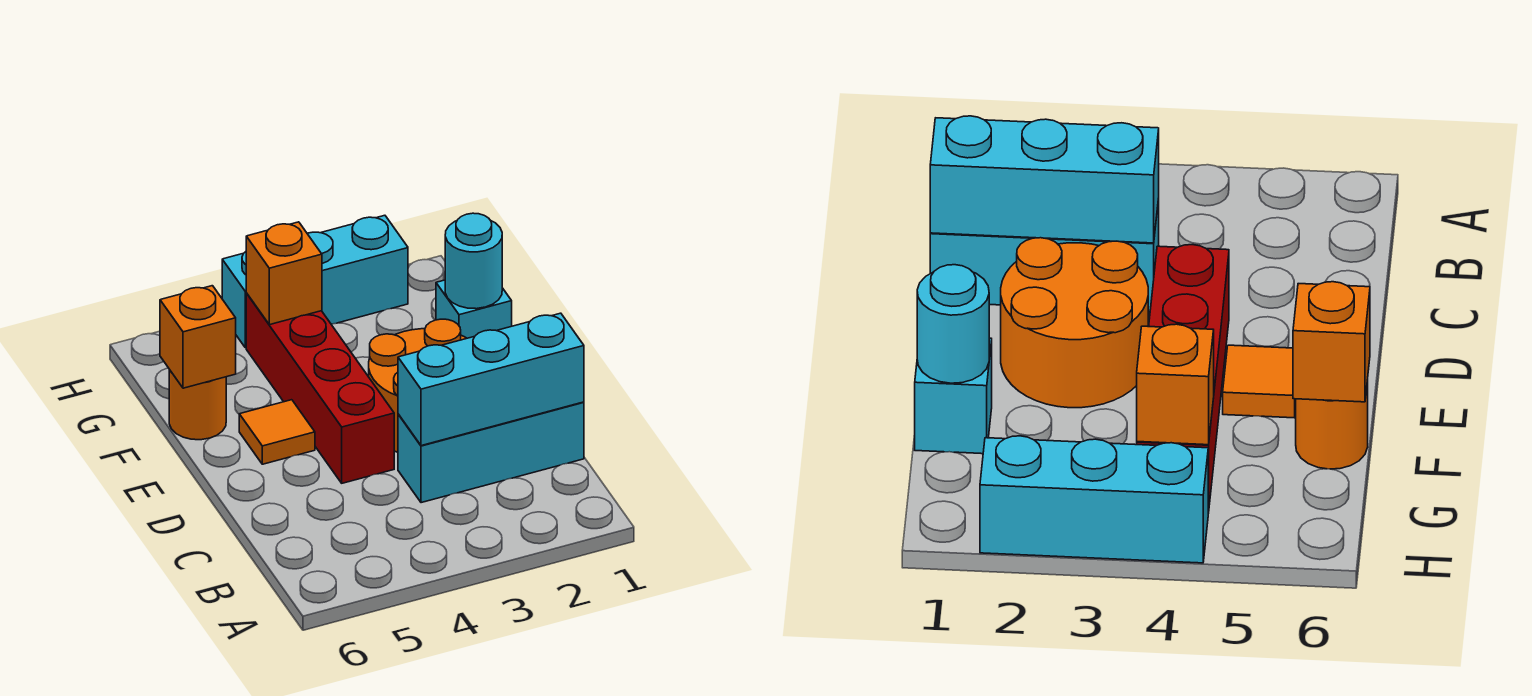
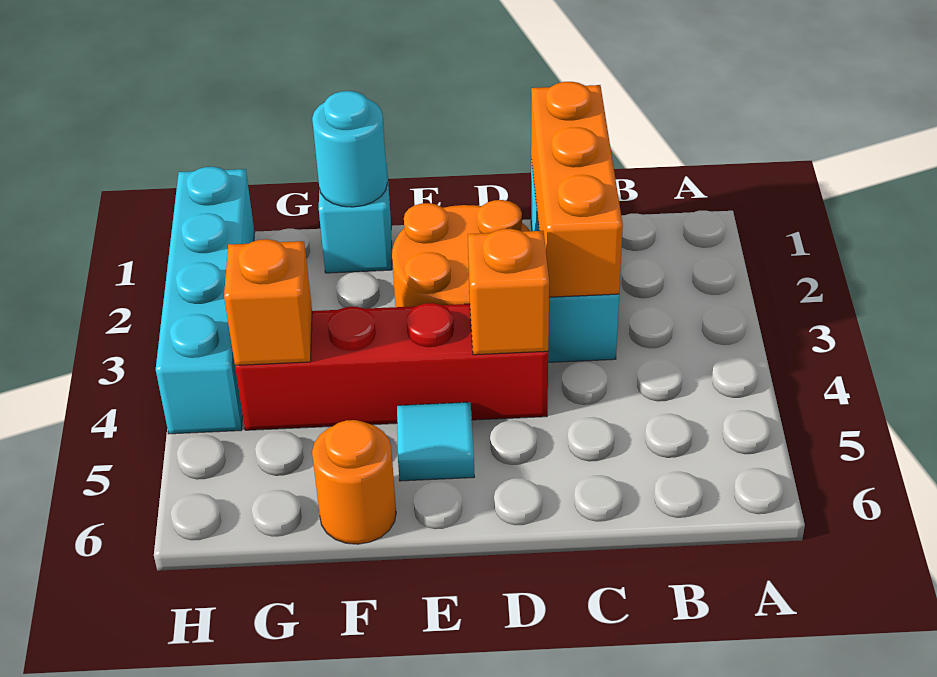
cyan brick C1:C3 level 2 -> orange brick C1:C3 level 2
orange tile E5 level 1 -> cyan tile E5 level 1
orange brick F6 level 2 -> orange brick D4 level 2
cyan brick H2:H4 level 1 -> cyan brick H1:H4 level 1

